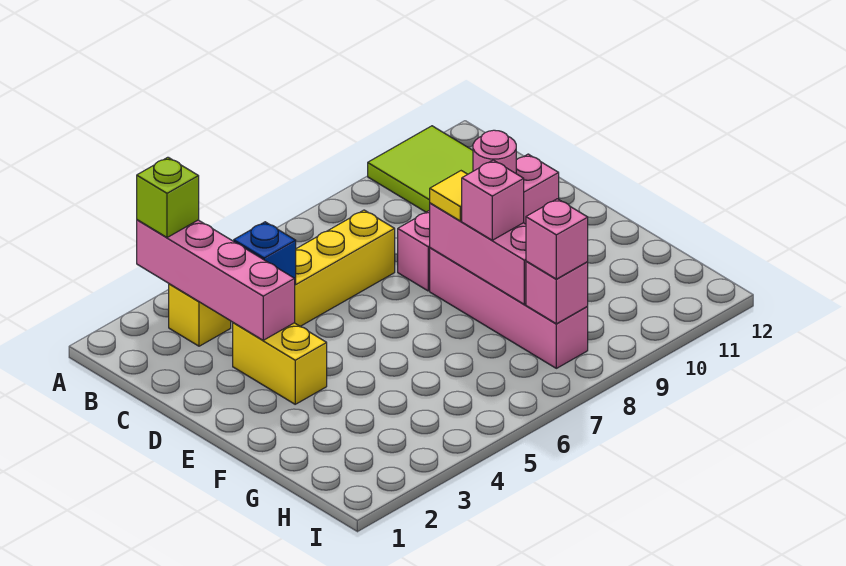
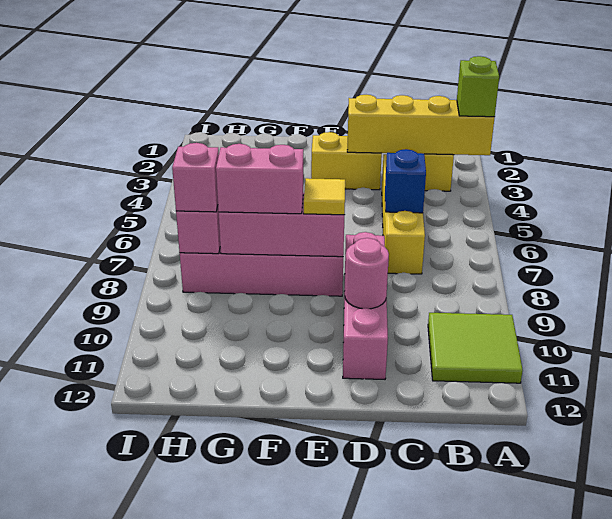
pink brick A3:D3 level 2 -> yellow brick A3:D3 level 2
blue brick C4 level 2 -> blue brick C6 level 2
pink brick F8 level 3 -> pink brick F8:G8 level 3

